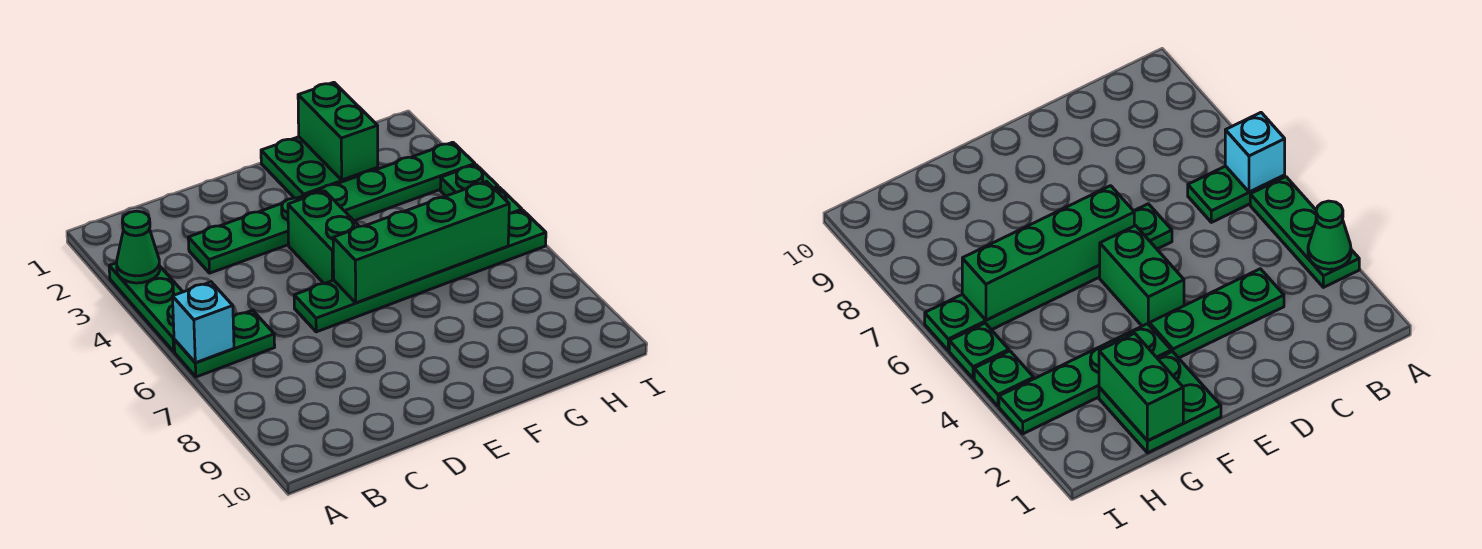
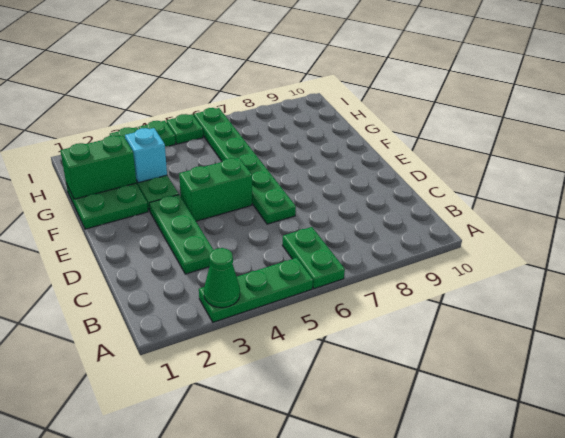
cyan brick A6 level 2 -> cyan brick G3 level 2
green brick E6:H6 level 2 -> none

